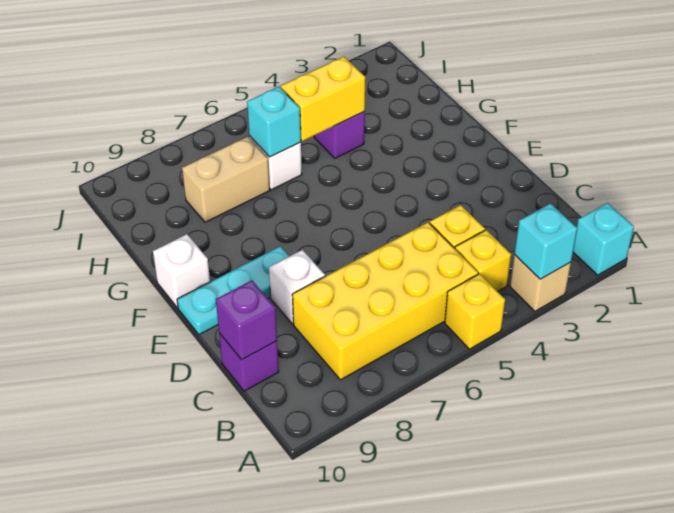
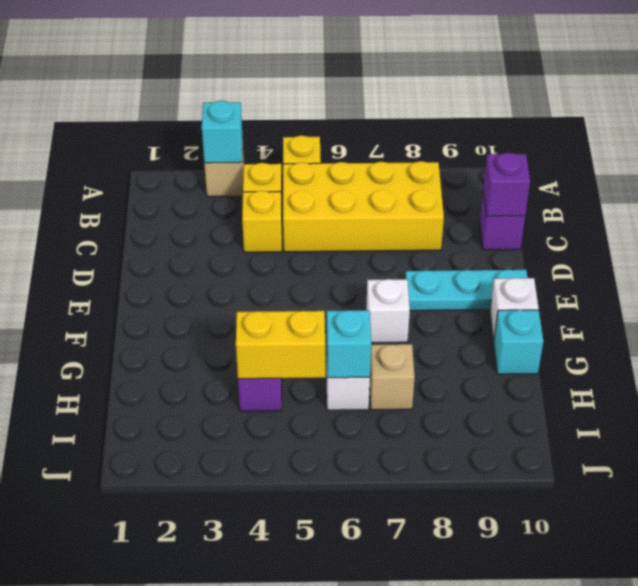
cyan brick A1 level 1 -> cyan brick G10 level 1
white brick D8 level 1 -> white brick F7 level 1
tan brick H7:H8 level 1 -> tan brick H7 level 1

